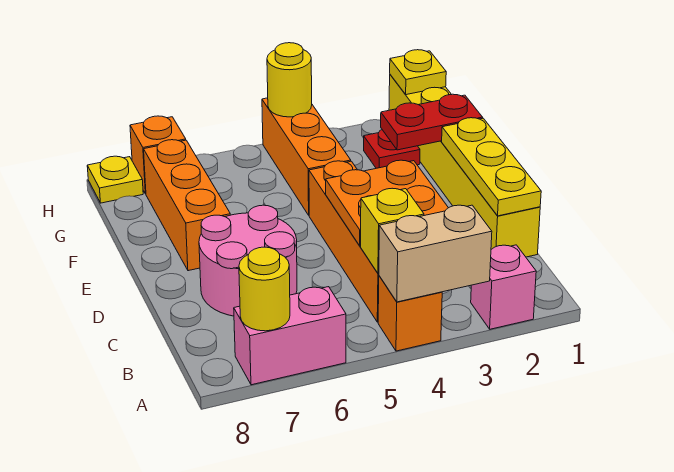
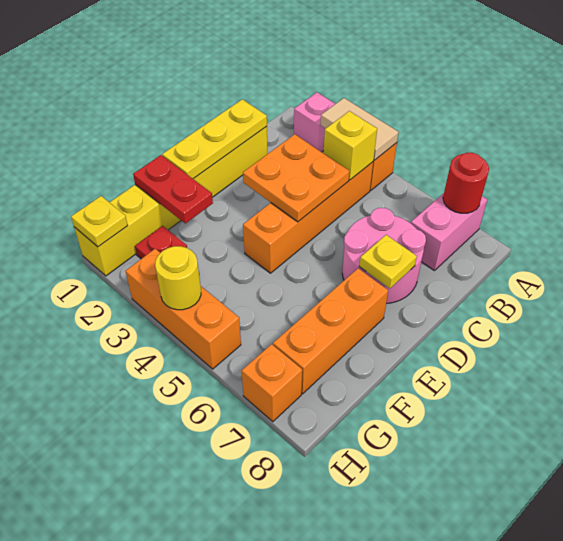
tan brick A3:A4 level 2 -> tan tile A3:A4 level 2
pink brick A6:A7 level 1 -> pink brick A7:B7 level 1
yellow round brick A7 level 2 -> red round brick A7 level 2
orange brick F4:H4 level 1 -> orange brick H3:H5 level 1
yellow plate H8 level 1 -> yellow plate D7 level 2

